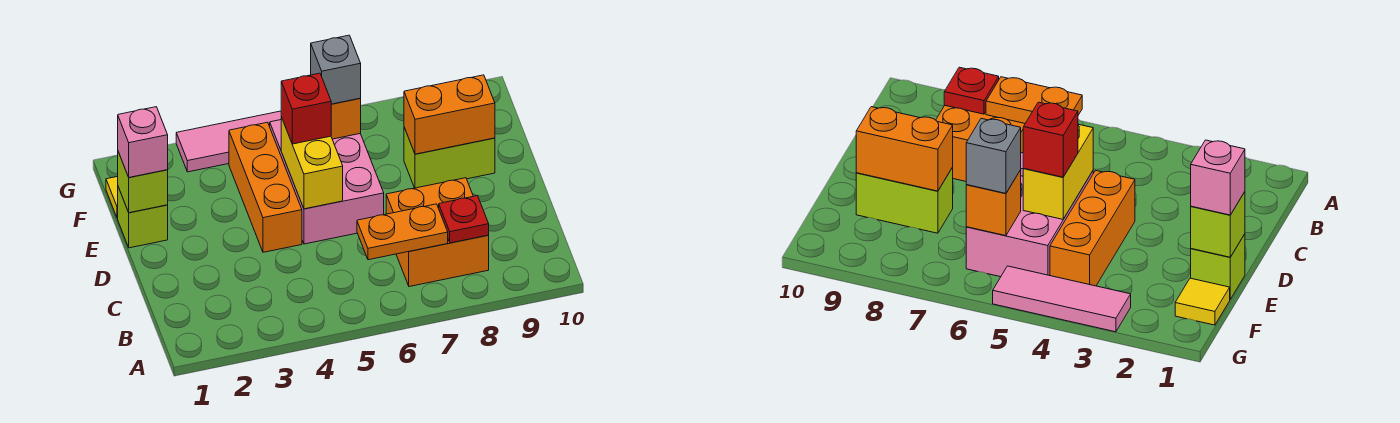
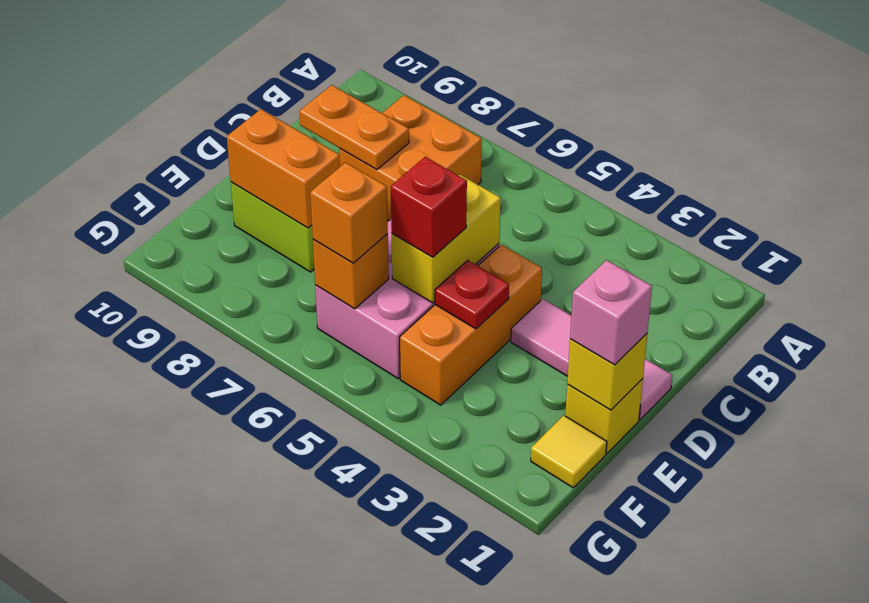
orange plate B6:B7 level 2 -> orange plate C8:C9 level 2
red plate B8 level 2 -> red plate E4 level 2
lime brick E1 level 1 -> yellow brick E1 level 1
lime brick E1 level 2 -> yellow brick E1 level 2
grey brick F6 level 3 -> orange brick F6 level 3
pink tile G3:G5 level 1 -> pink tile D1:D3 level 1

